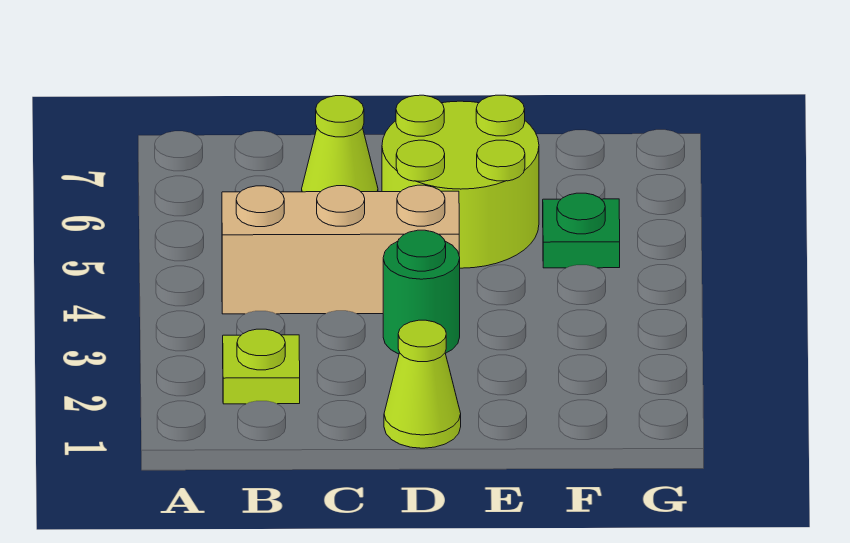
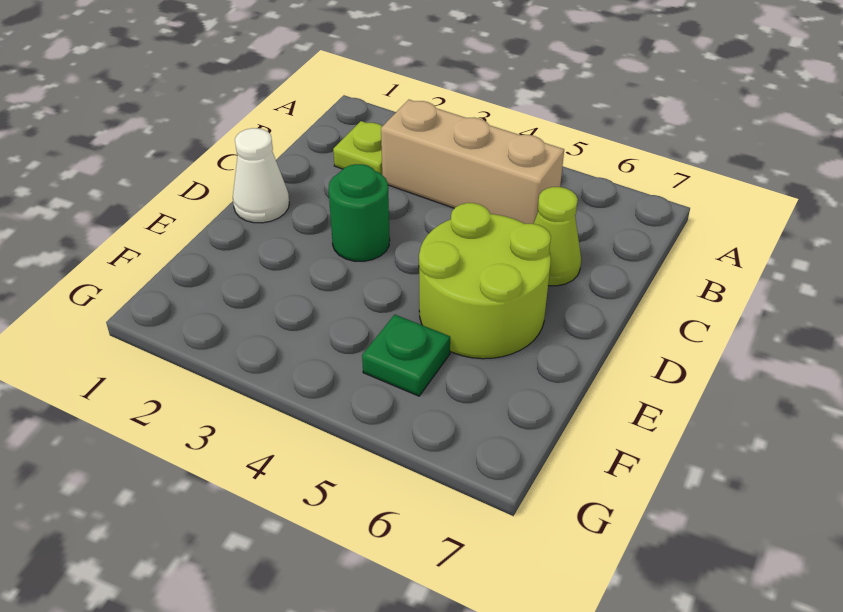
tan brick B4:D4 level 1 -> tan brick B3:B5 level 1
lime cone D1 level 1 -> white cone D1 level 1

